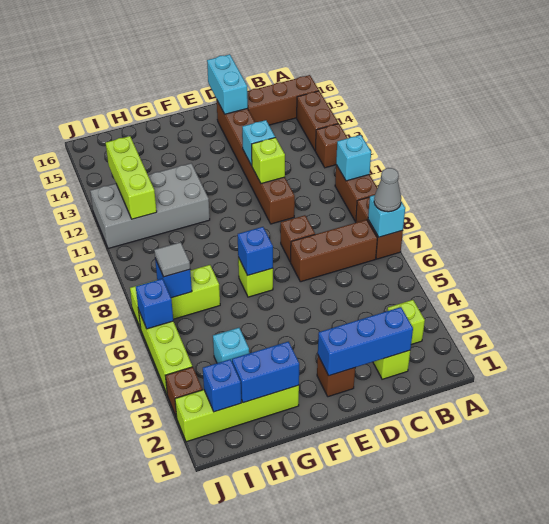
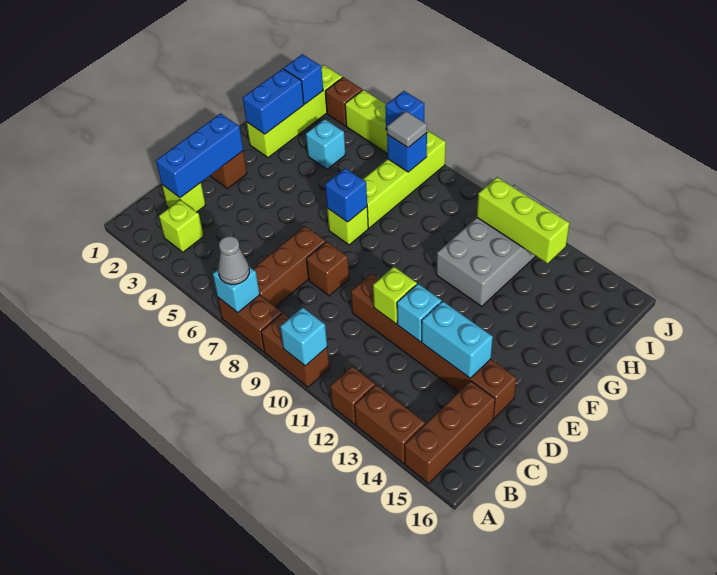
cyan brick D15:D16 level 2 -> cyan brick D13:D14 level 2
lime brick H7:J7 level 1 -> lime brick G7:J7 level 1

